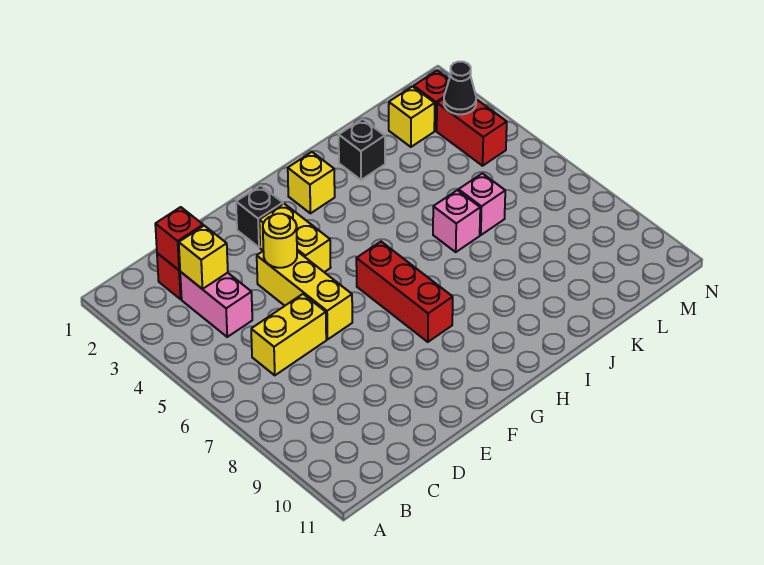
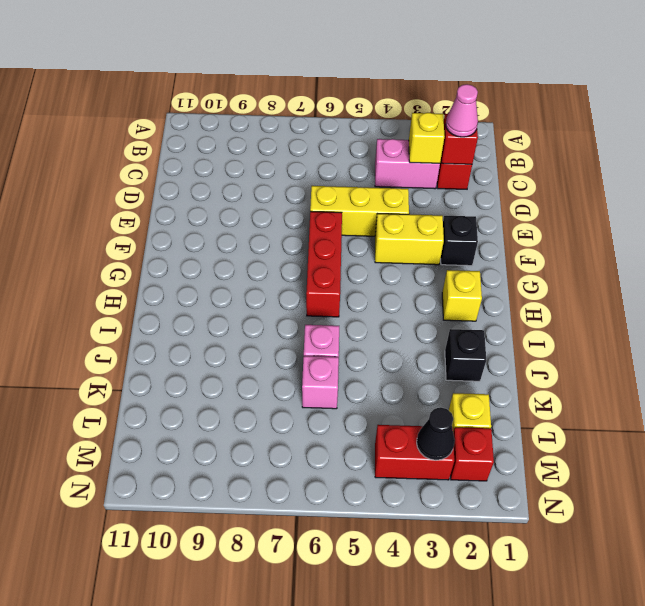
none -> pink cone C2 level 3
yellow brick C6:D6 level 1 -> none
yellow round brick E4 level 2 -> none
red brick G6:G8 level 1 -> red brick F6:H6 level 1

